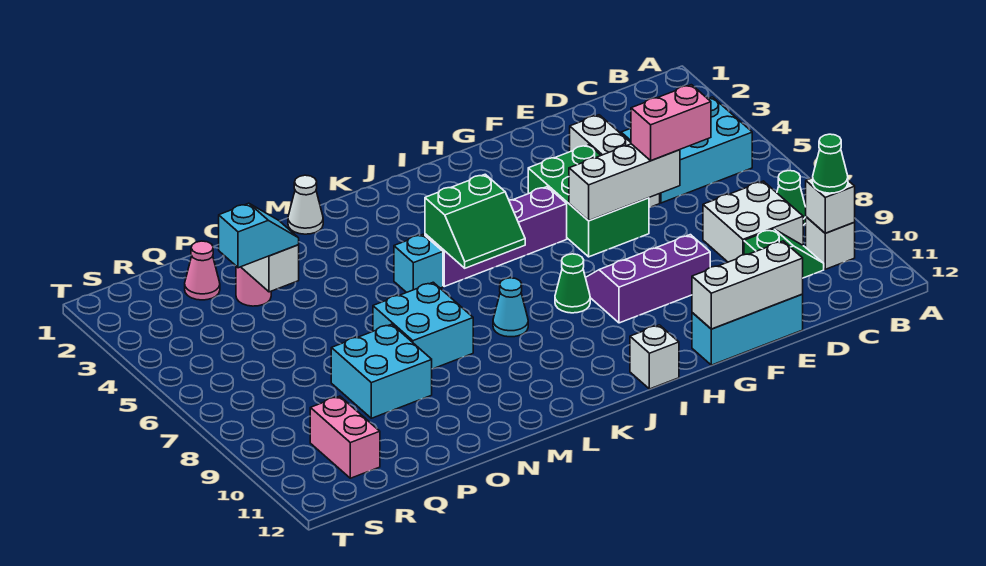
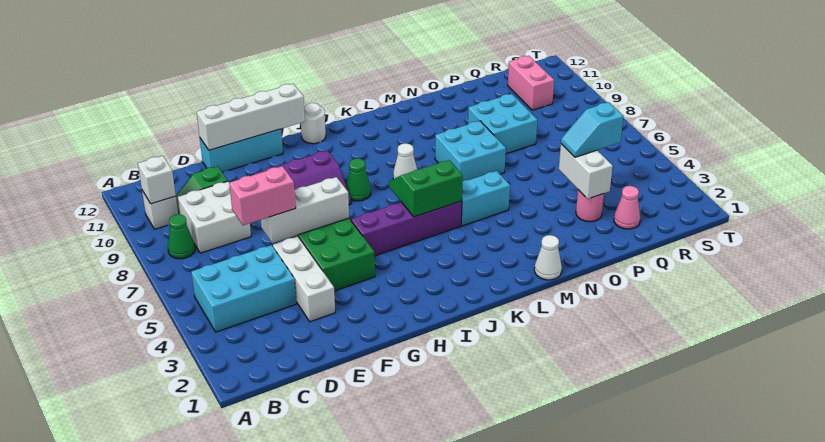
green cone B10 level 3 -> none
white brick E12:G12 level 2 -> white brick E12:H12 level 2
white brick I12 level 1 -> white round brick I12 level 1
cyan cone K8 level 1 -> white cone K8 level 1
cyan brick L5 level 1 -> cyan brick L5:M5 level 1

